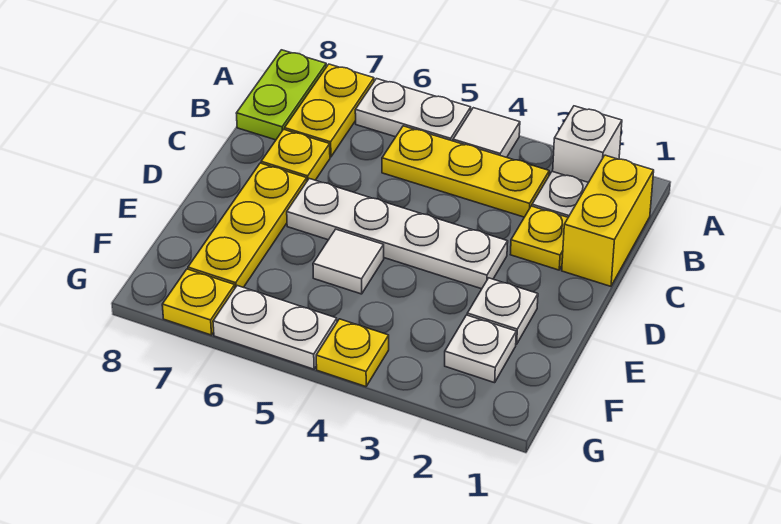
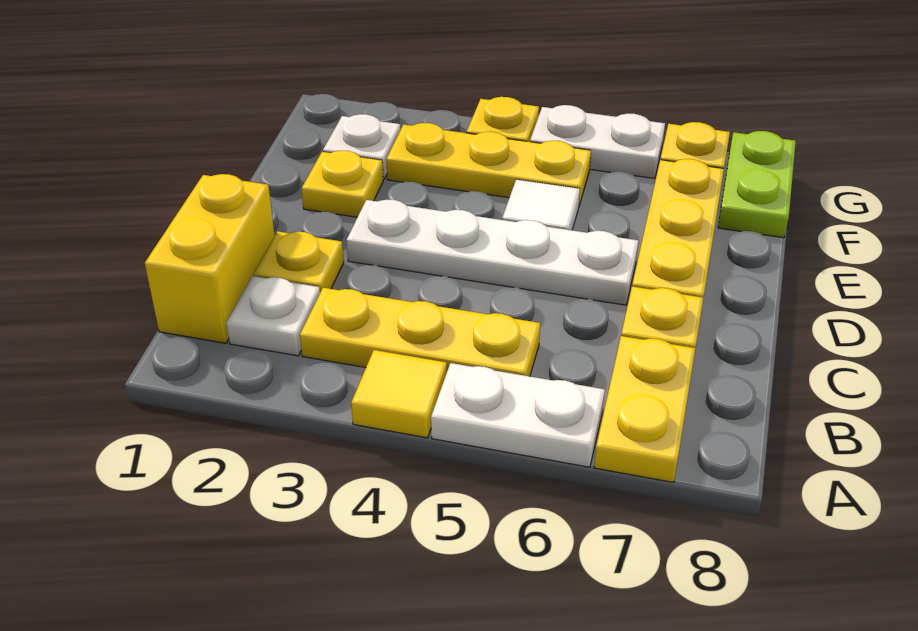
white brick A2 level 1 -> none
white tile A4 level 1 -> yellow tile A4 level 1
lime plate A8:B8 level 1 -> lime plate F8:G8 level 1
white plate E2 level 1 -> yellow plate E2 level 1
none -> yellow plate F3:F5 level 1

